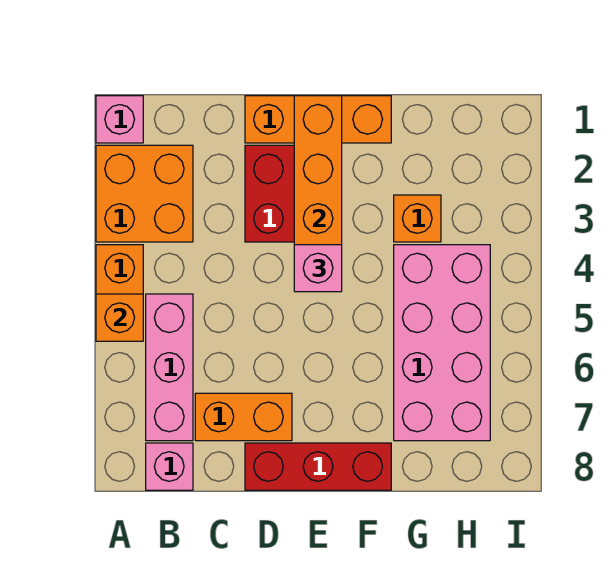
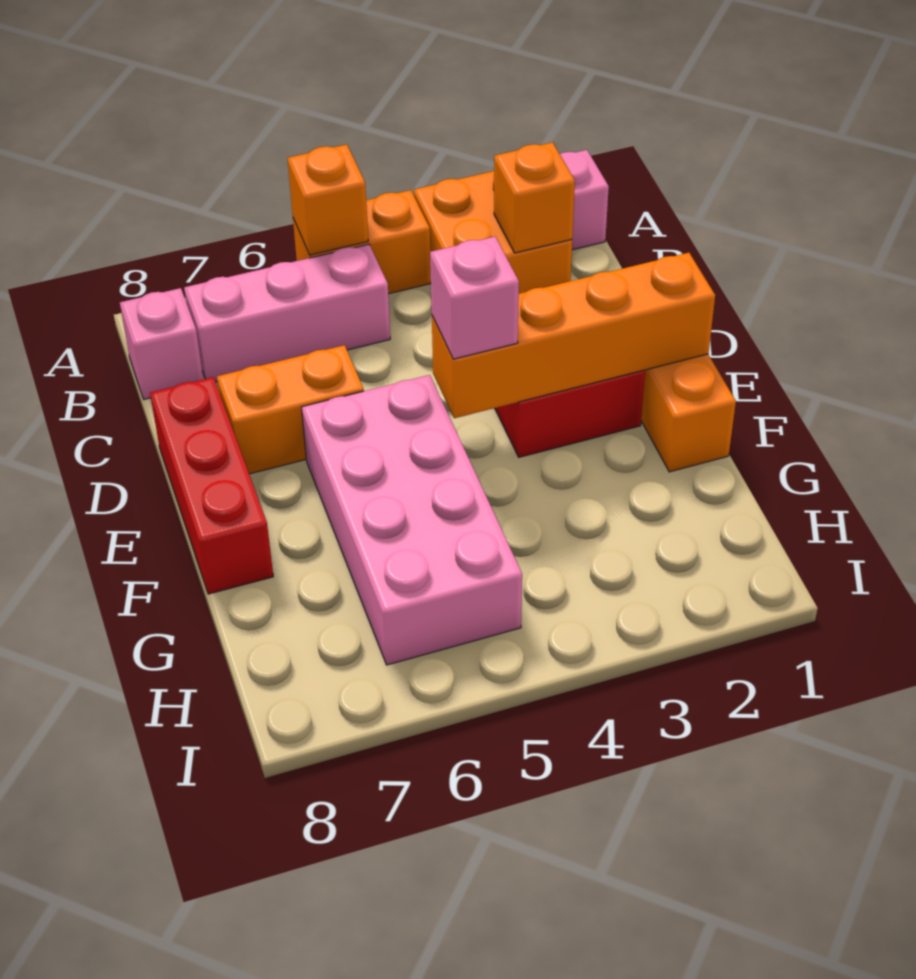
orange brick C7:D7 level 1 -> orange brick D6:D7 level 1
orange brick G3 level 1 -> orange brick B2 level 2
pink brick G4:H7 level 1 -> pink brick E5:H6 level 1

